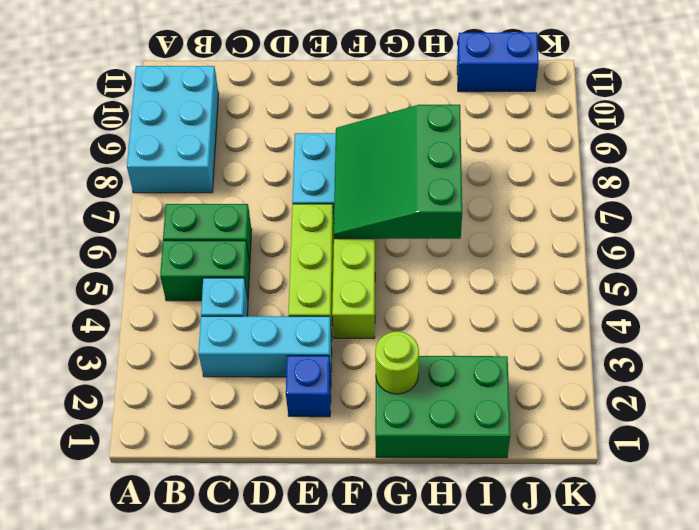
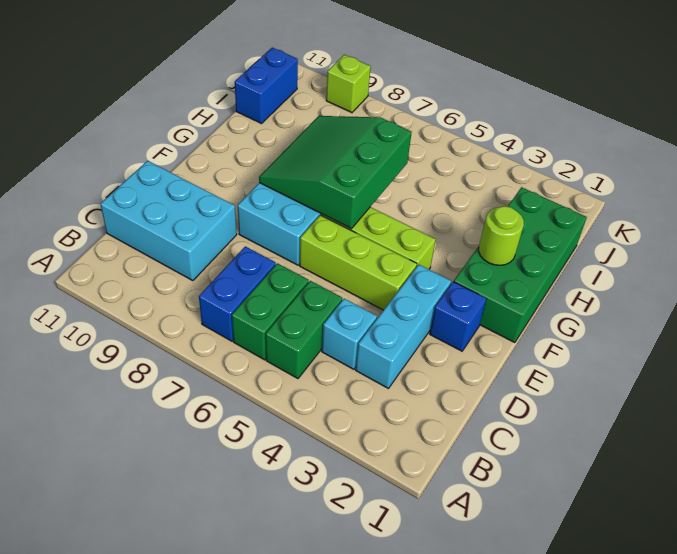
cyan brick A8:B10 level 1 -> cyan brick C9:D11 level 1
none -> blue brick B7:C7 level 1
green slope F6:H8 level 2 top H -> green slope F6:H8 level 2 top 6
green brick G1:I2 level 1 -> green brick F1:I2 level 1
none -> lime brick K9 level 1

